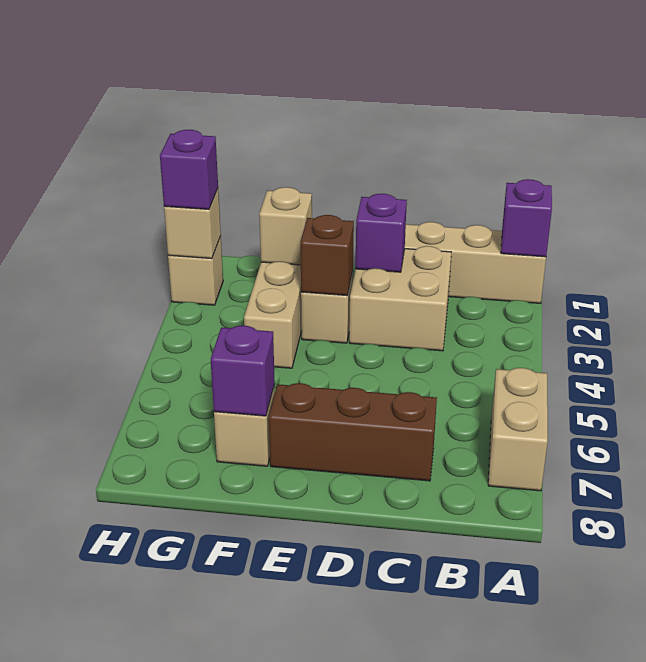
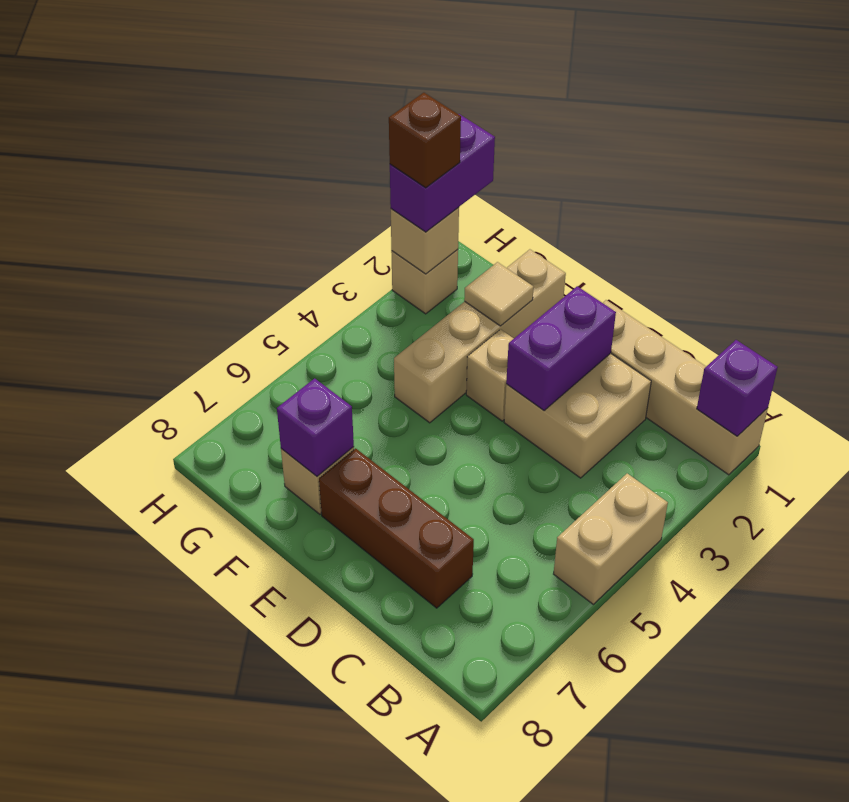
tan brick A6:A7 level 1 -> tan brick A4:A5 level 1
purple brick D2 level 2 -> purple brick D2:D3 level 2
brown brick E3 level 2 -> brown brick H2 level 4
tan brick F2 level 2 -> tan tile F2 level 2
purple brick H2 level 3 -> purple brick H1:H2 level 3

